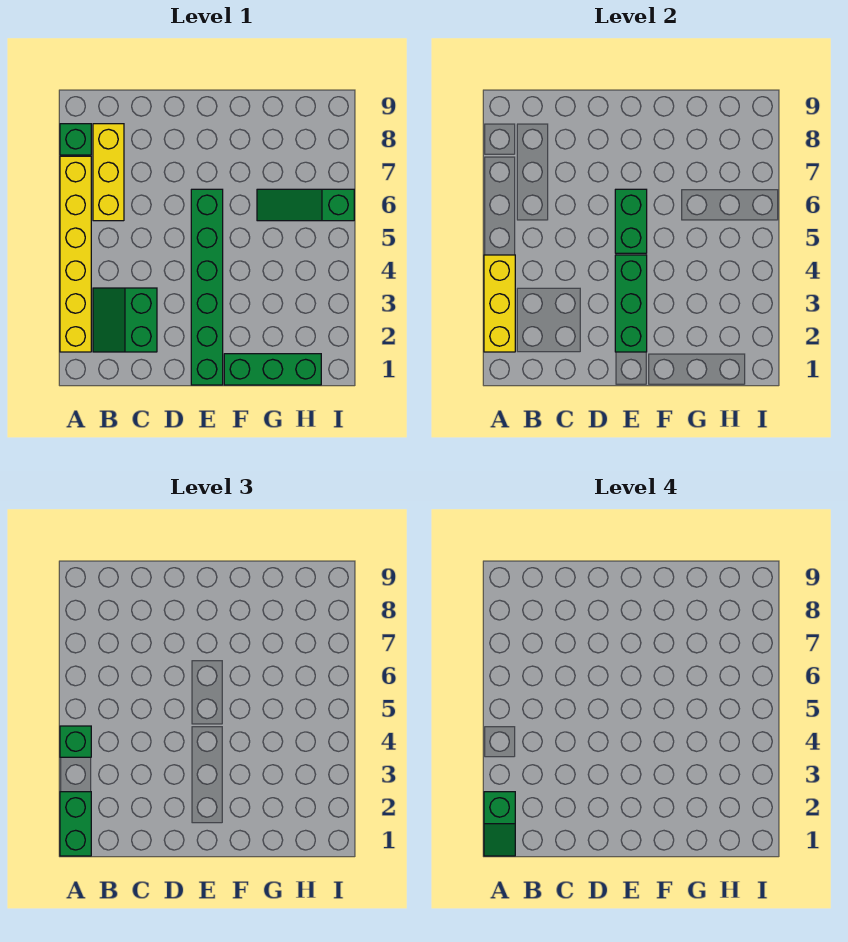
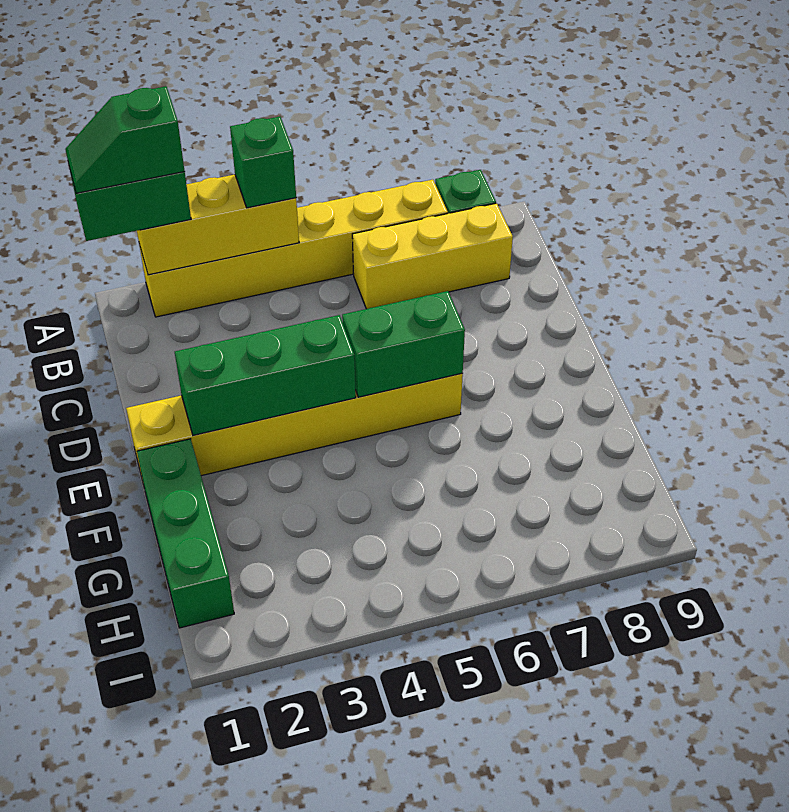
green slope B2:C3 level 1 top C -> none
green brick E1:E6 level 1 -> yellow brick E1:E6 level 1
green slope G6:I6 level 1 top I -> none

